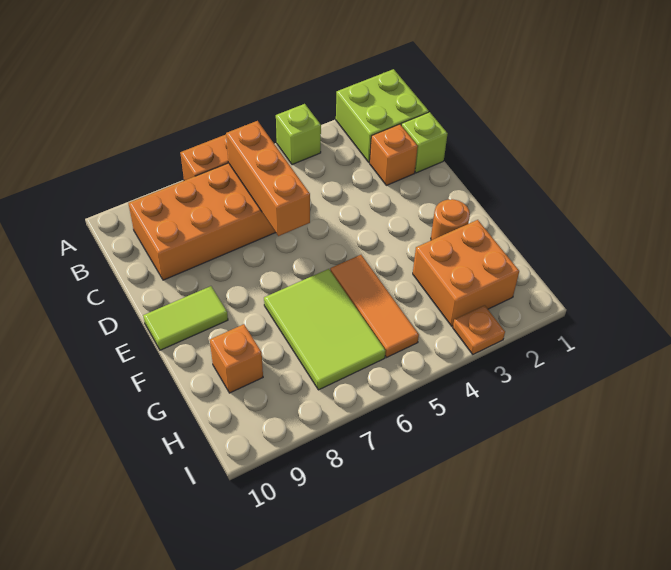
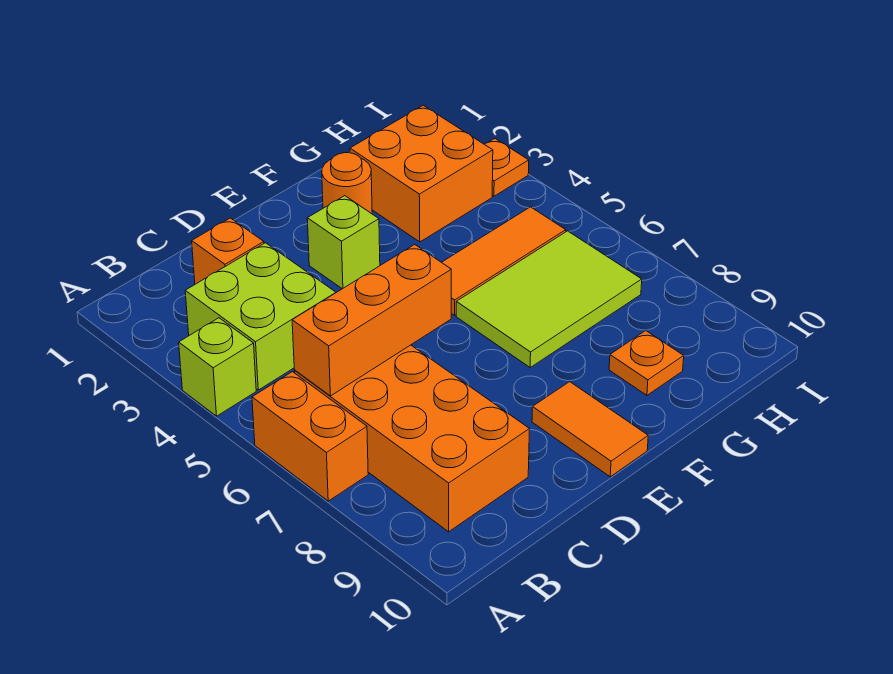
lime brick A1:B2 level 1 -> lime brick B3:C4 level 1
lime brick C1 level 1 -> lime brick E3 level 1
lime tile E9:E10 level 1 -> orange tile E9:E10 level 1
orange brick G9 level 1 -> orange plate G9 level 1

